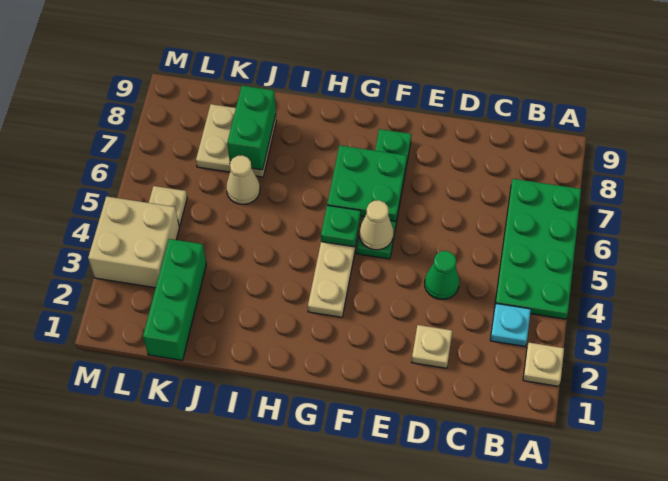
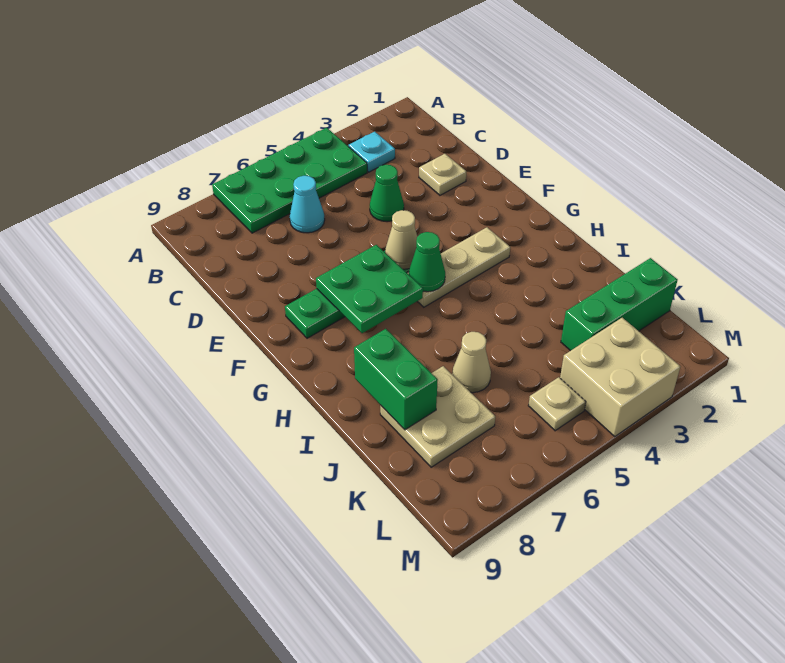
tan plate A2 level 1 -> none
none -> cyan cone C6 level 1
green plate G5 level 2 -> green cone G5 level 2
green brick J7:J8 level 2 -> green brick I8:J8 level 2

